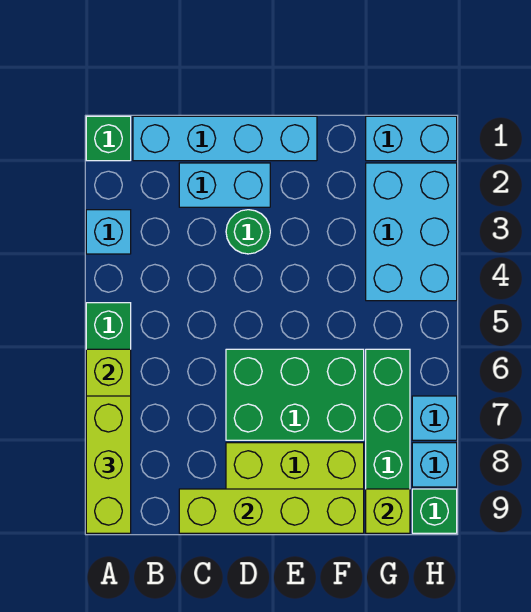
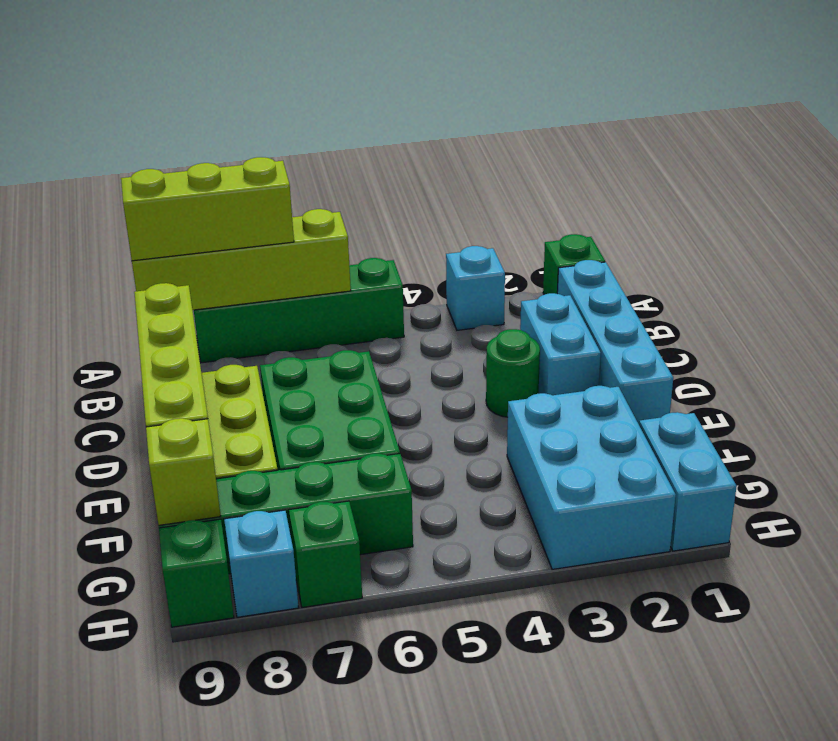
cyan brick G2:H4 level 1 -> cyan brick F2:H3 level 1
cyan brick H7 level 1 -> green brick H7 level 1

